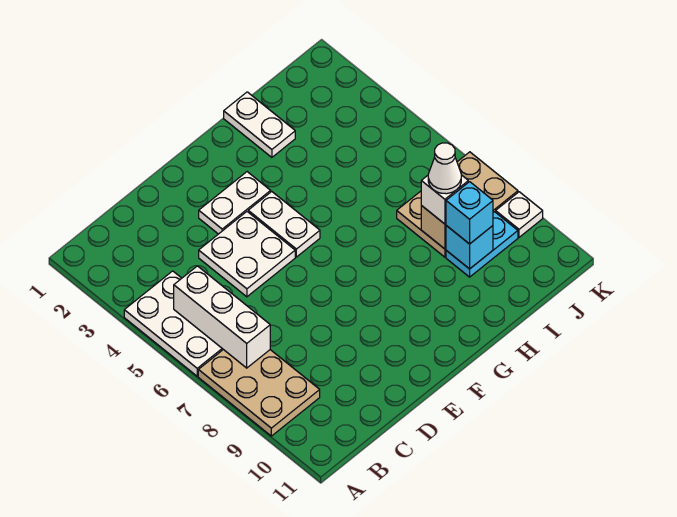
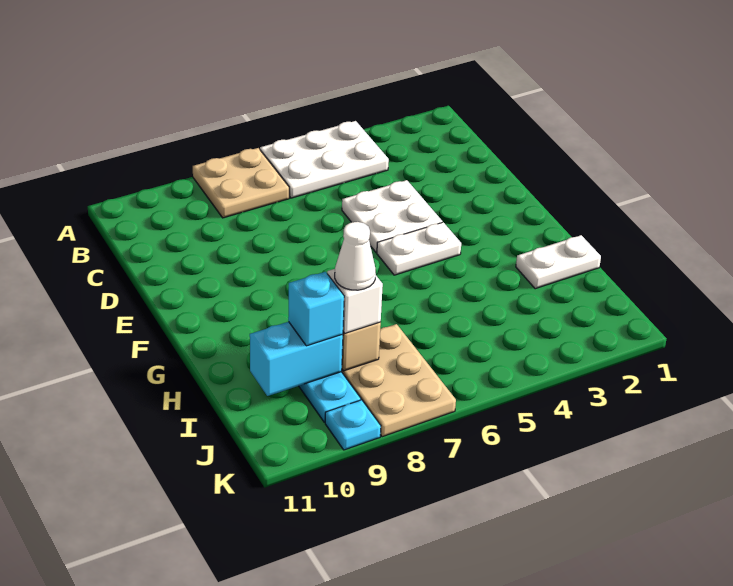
tan plate A7:B9 level 1 -> tan plate A7:B8 level 1
white brick B5:B7 level 2 -> none
white plate E3:F3 level 1 -> none
cyan brick I9 level 2 -> cyan brick I9:I10 level 2
white plate K9 level 1 -> cyan plate K9 level 1

